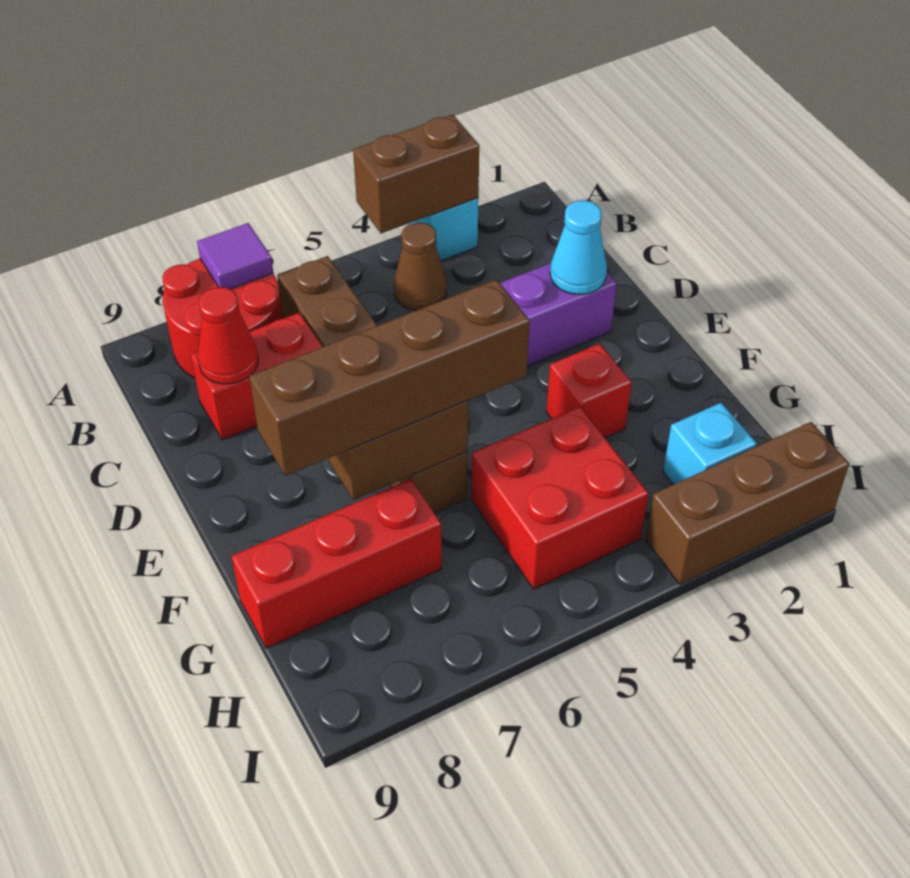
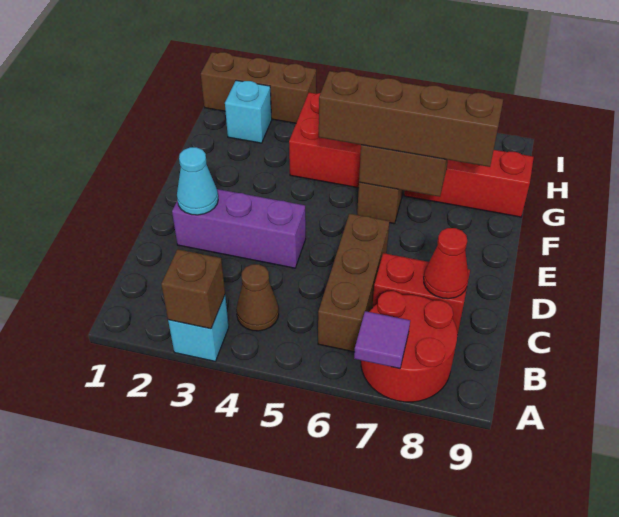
brown brick A3:A4 level 2 -> brown brick A3 level 2
red brick F3 level 1 -> none

